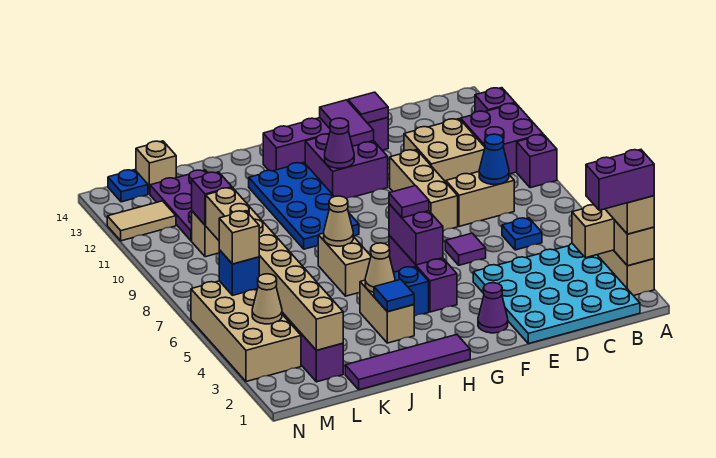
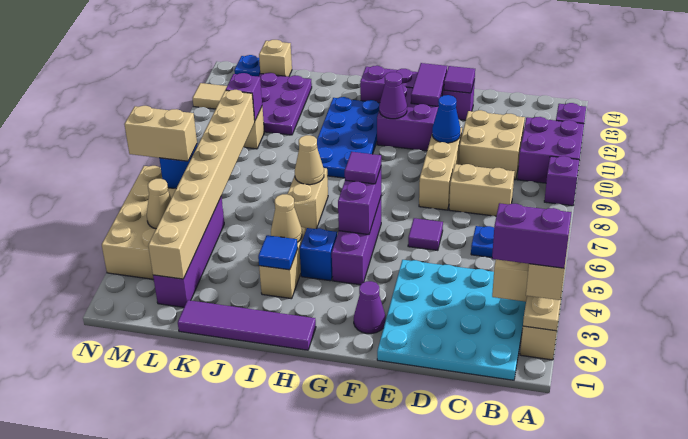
tan brick A2 level 2 -> tan plate A2 level 2
blue cone C8 level 2 -> blue cone E10 level 2
tan brick M6 level 3 -> tan brick M6:N6 level 3

